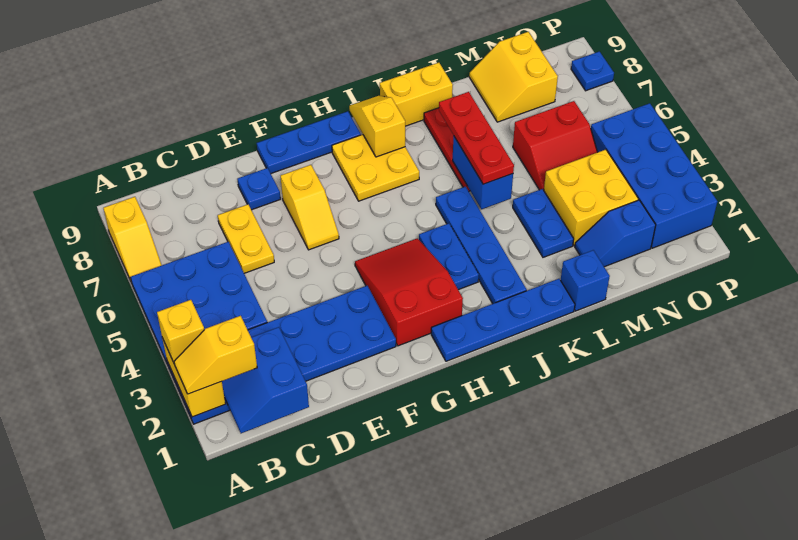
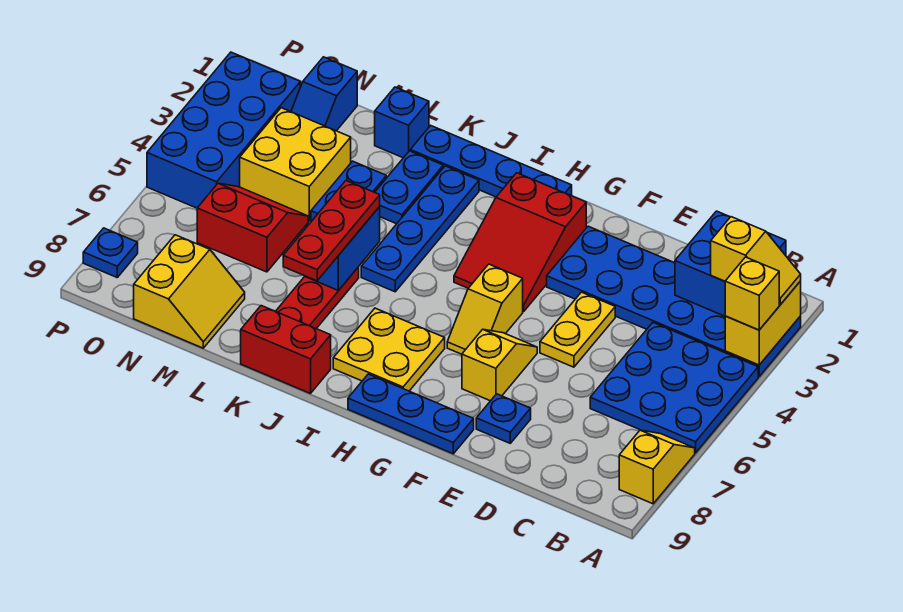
blue slope B1:C2 level 2 top C -> blue brick B1:C2 level 2
yellow plate D6:D7 level 1 -> yellow plate E4:E5 level 1
blue plate I3:I4 level 1 -> blue plate K2:K3 level 1
yellow slope I8:I9 level 2 top 8 -> yellow slope G5:G6 level 1 top 5
yellow brick J9:K9 level 1 -> red brick J9:K9 level 1
blue slope M2:N2 level 1 top N -> blue slope N1:N2 level 1 top 1

